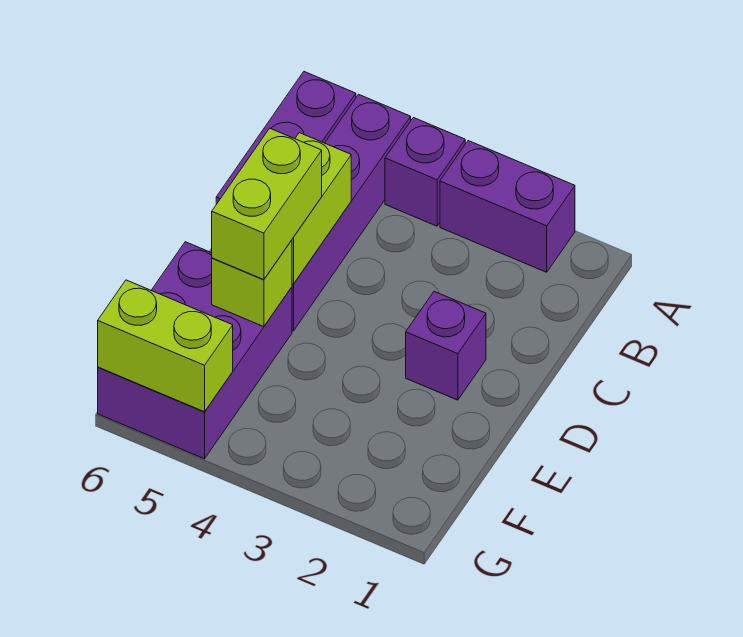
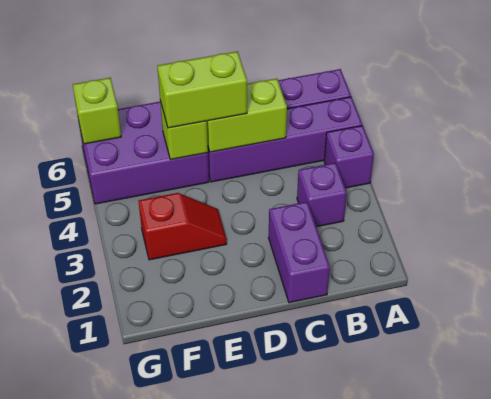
purple brick A2:A3 level 1 -> purple brick C1:C2 level 1
purple brick D2 level 1 -> purple brick B3 level 1
none -> red slope E3:F3 level 1 top F
lime brick G5:G6 level 2 -> lime brick G6 level 2

